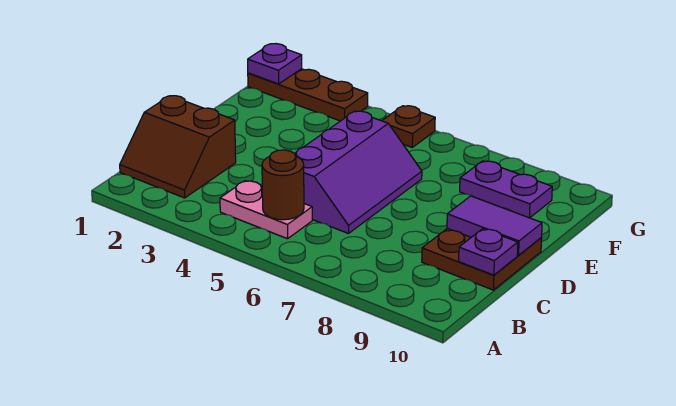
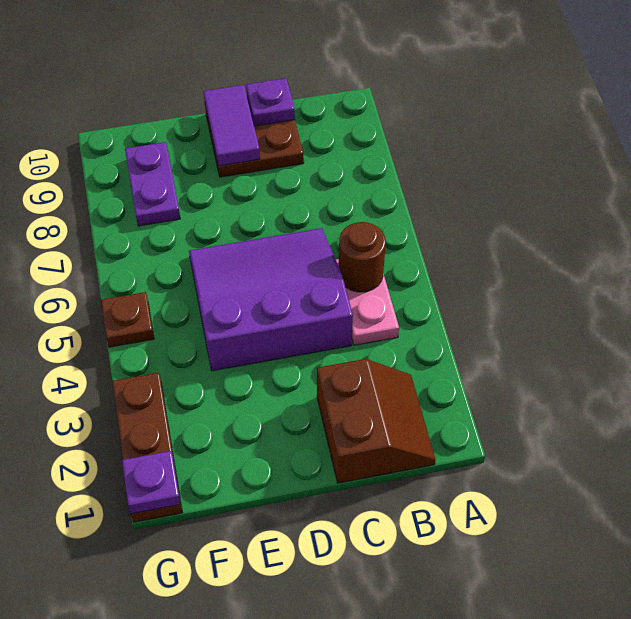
purple slope C5:E6 level 1 top 5 -> purple slope C4:E6 level 1 top 4

